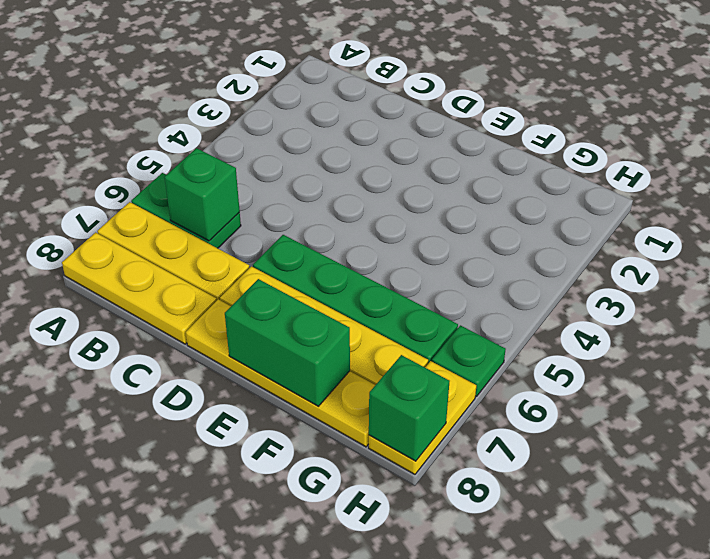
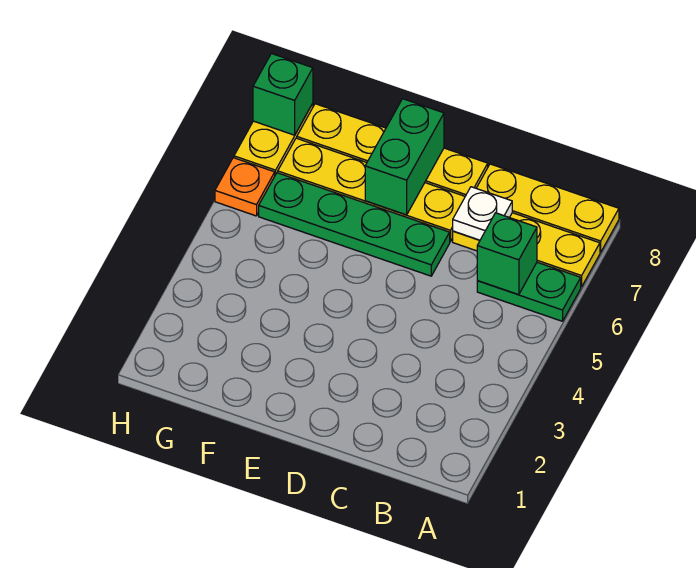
none -> white plate C7 level 2
green brick E8:F8 level 2 -> green brick E7:E8 level 2
green plate H6 level 1 -> orange plate H6 level 1

